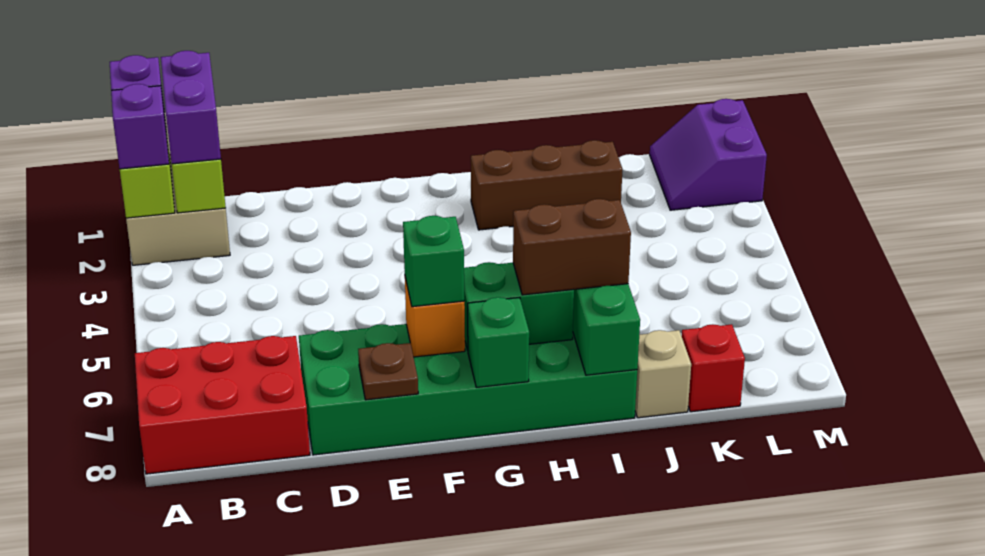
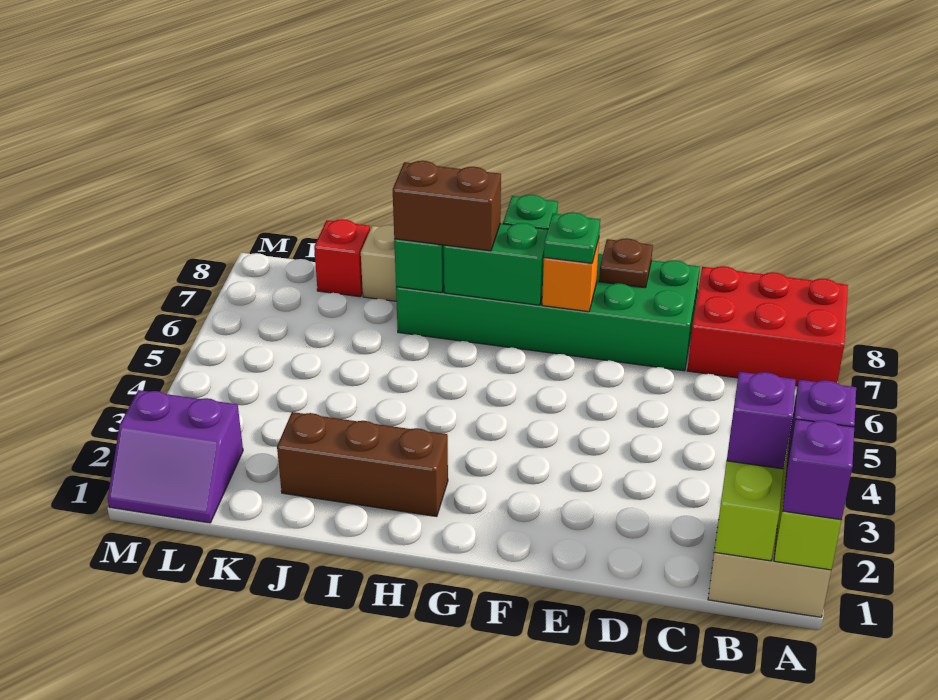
purple brick B1:B2 level 3 -> purple brick B2 level 3
green brick F7 level 3 -> green plate F7 level 3
purple slope L1:M2 level 1 top M -> purple slope L1:M2 level 1 top 2

